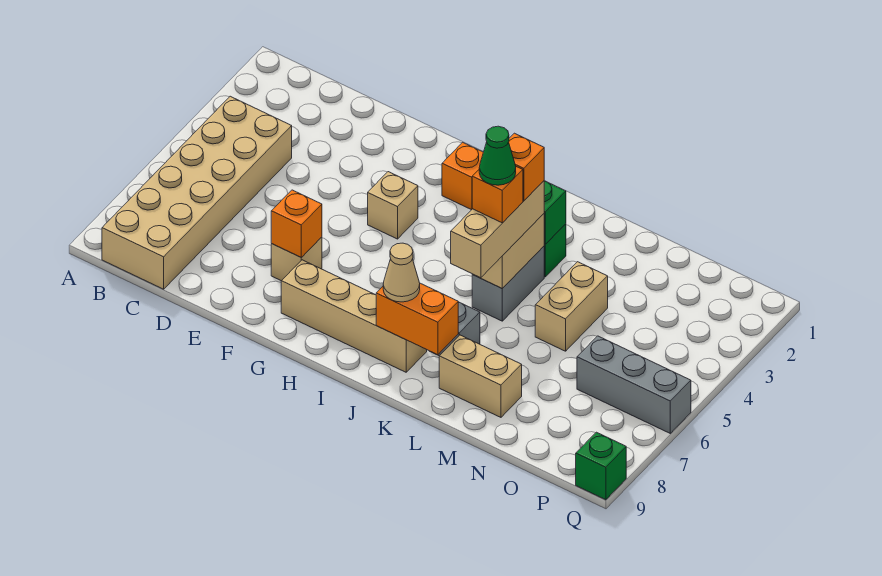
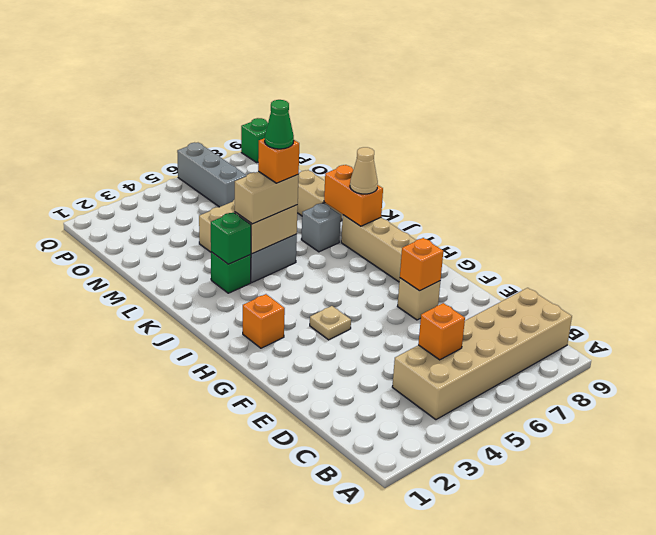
tan brick G4 level 1 -> tan plate G4 level 1
tan brick K4:K6 level 3 -> tan brick K4:K5 level 3
orange brick K4 level 4 -> orange brick C5 level 2

